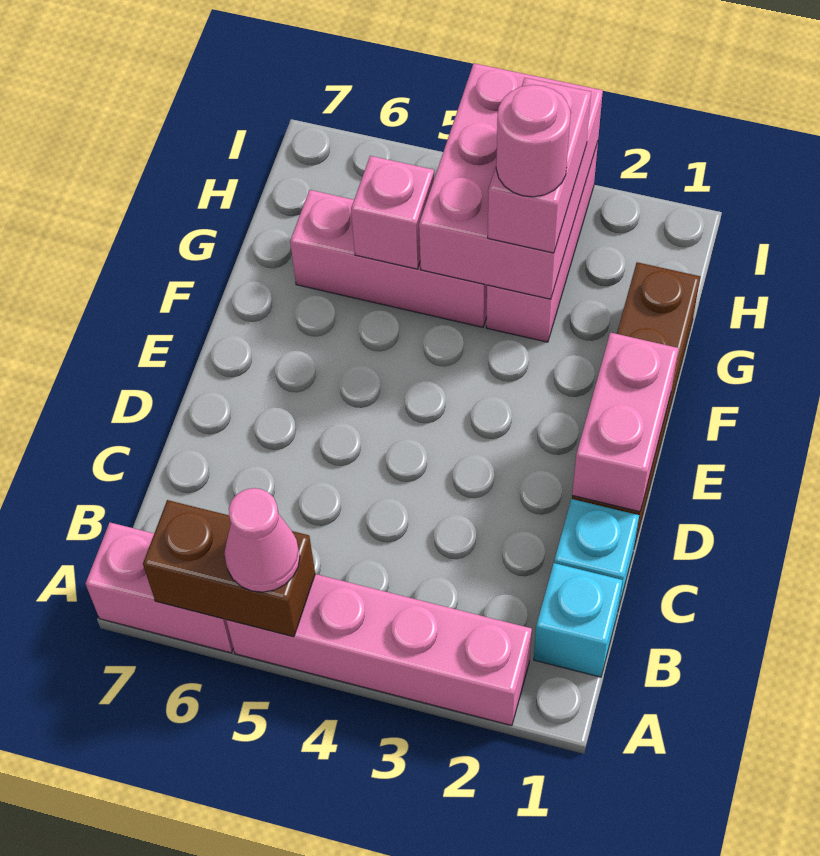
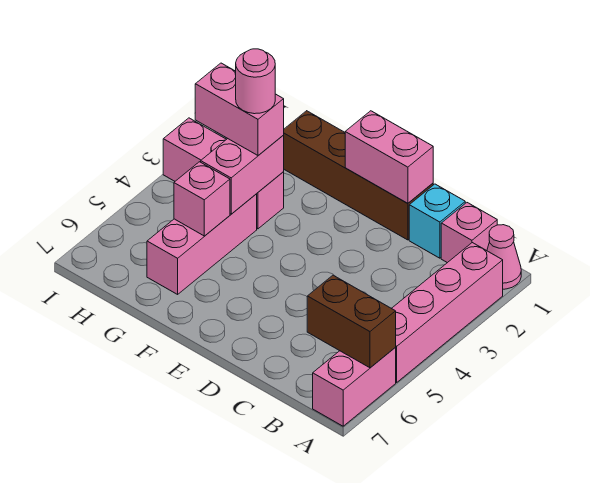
brown brick A5:A6 level 2 -> brown brick A6:B6 level 2
pink cone A5 level 3 -> pink cone A1 level 1
cyan brick B1 level 1 -> pink brick B1 level 1
pink brick G3:I4 level 2 -> pink brick G3:G4 level 2

